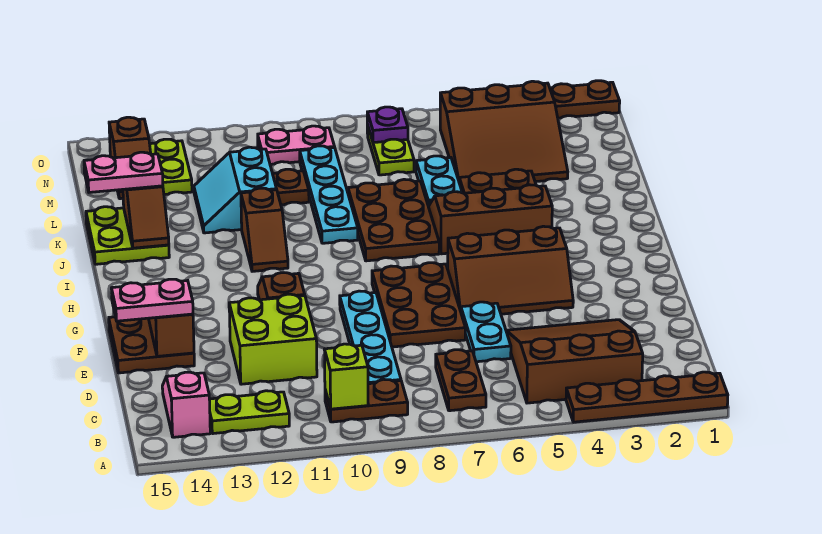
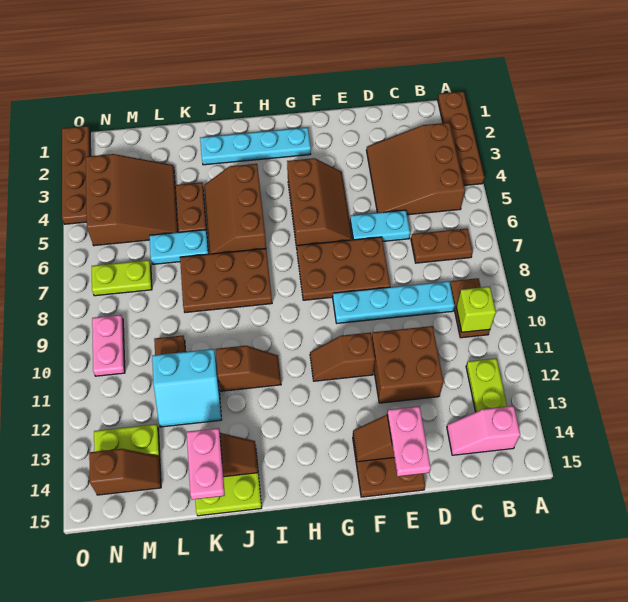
lime brick D11:E12 level 1 -> brown brick D11:E12 level 1
cyan plate J9:M9 level 1 -> cyan plate G2:J2 level 1
purple plate N7 level 2 -> none

